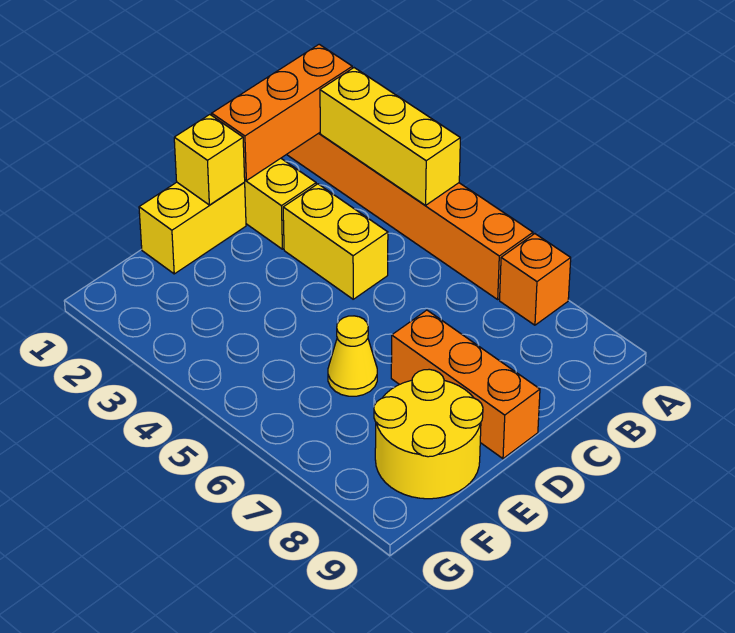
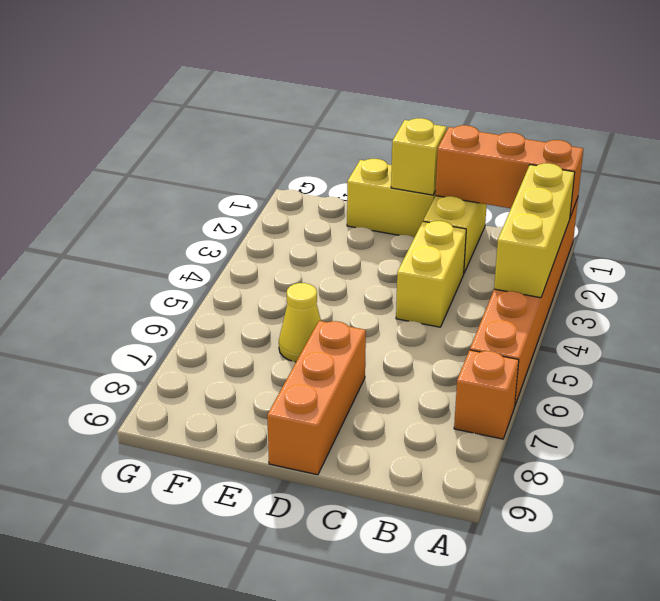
yellow round brick E8:F9 level 1 -> none

